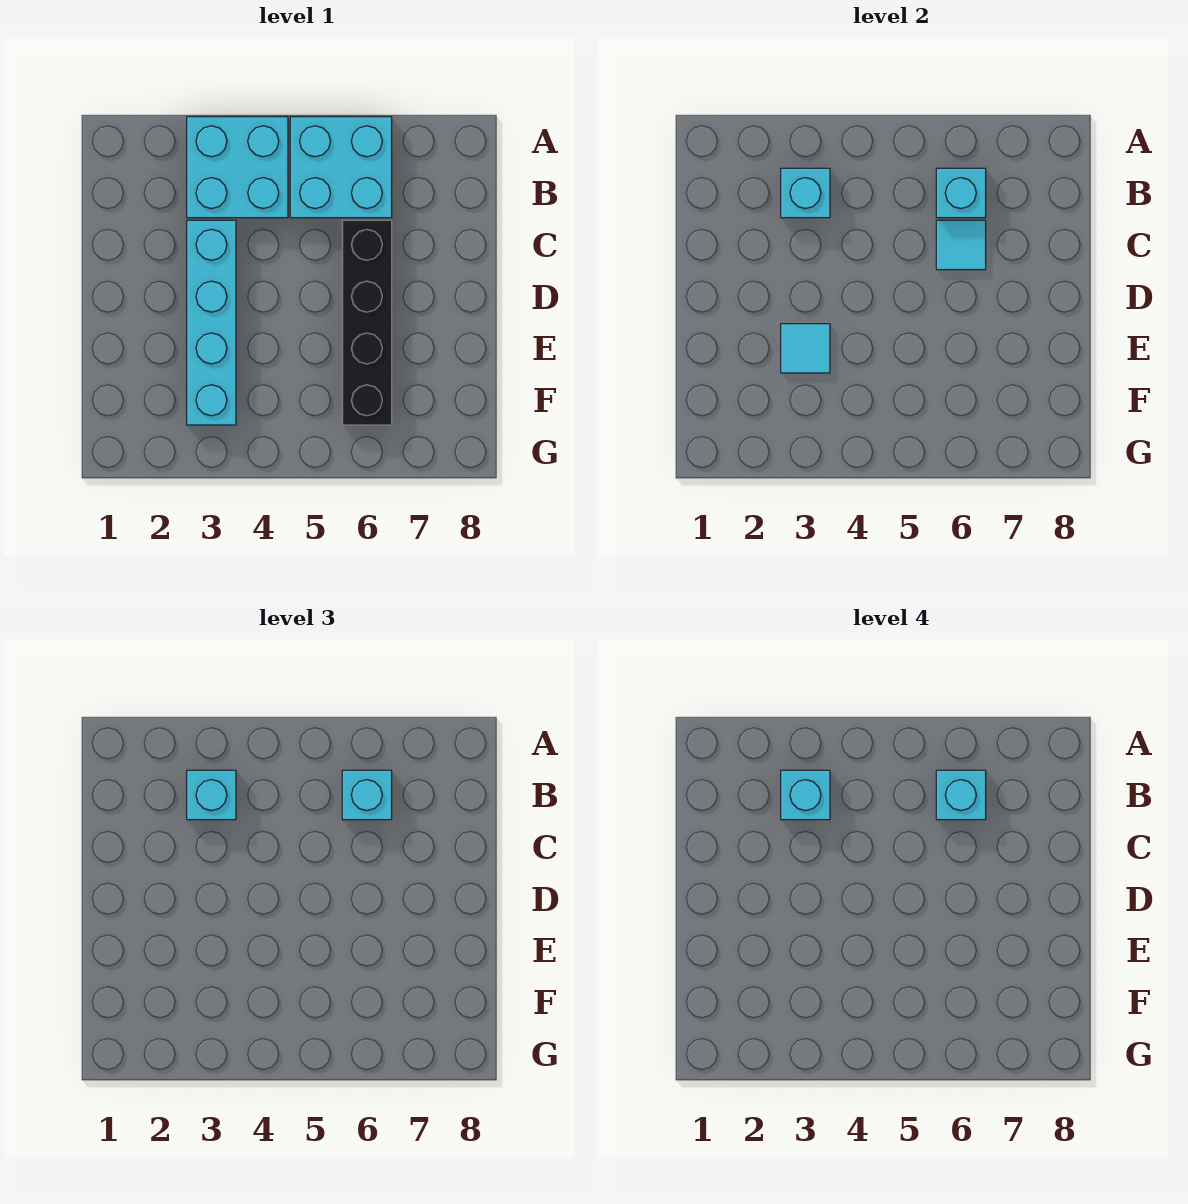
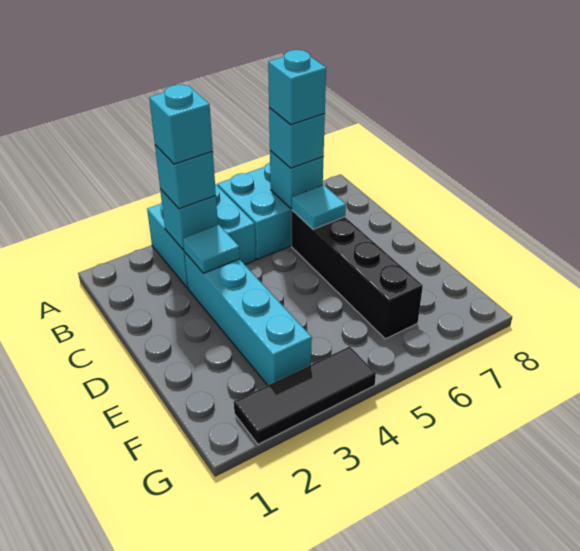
cyan tile E3 level 2 -> cyan tile C3 level 2
none -> black tile G2:G4 level 1

